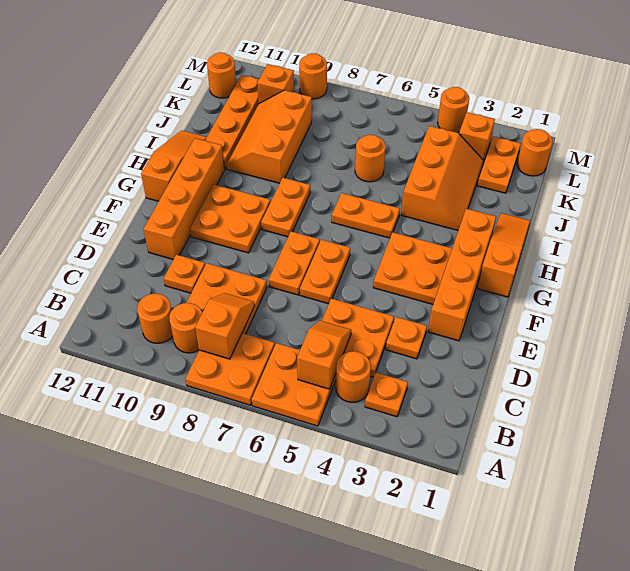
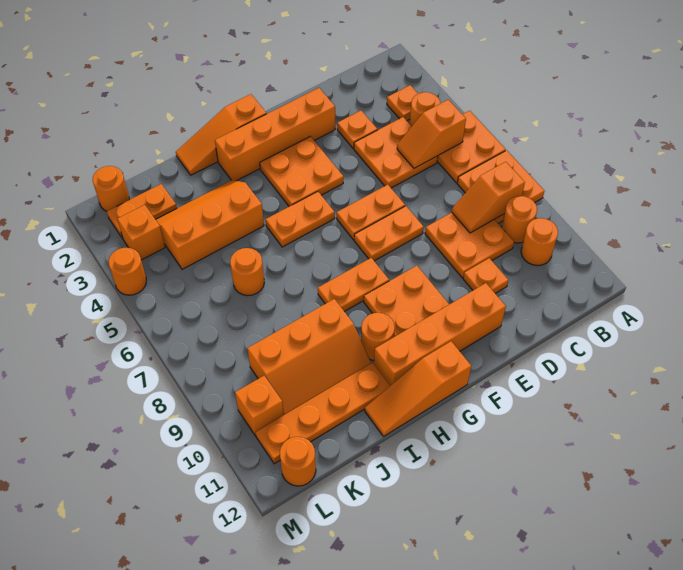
orange plate H5:H6 level 1 -> orange plate G5:H5 level 1
orange round brick M9 level 1 -> orange round brick H10 level 1

